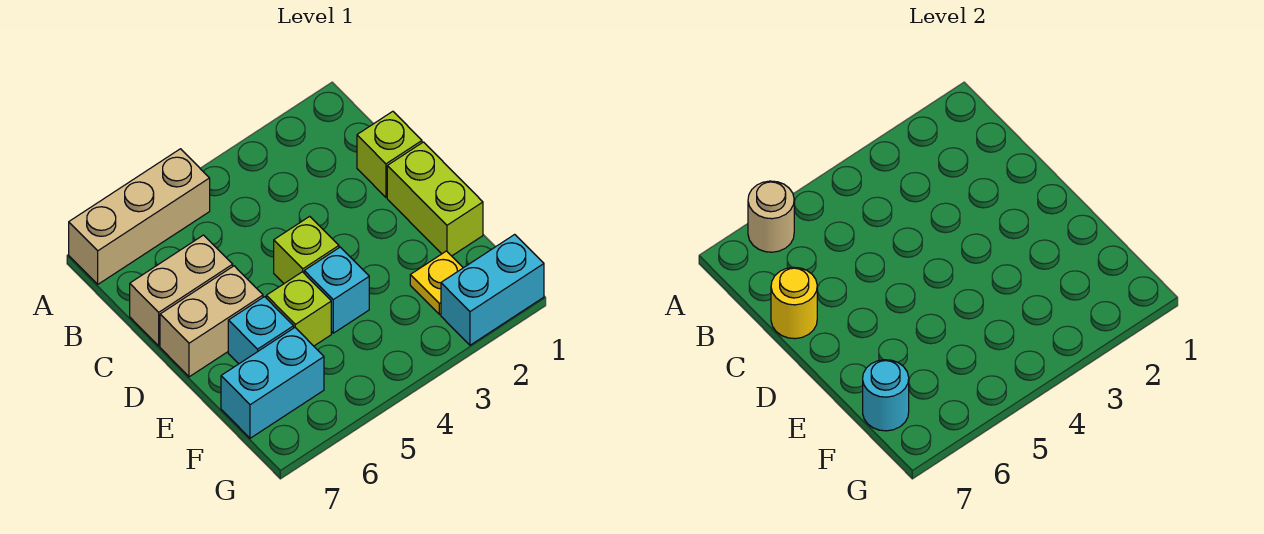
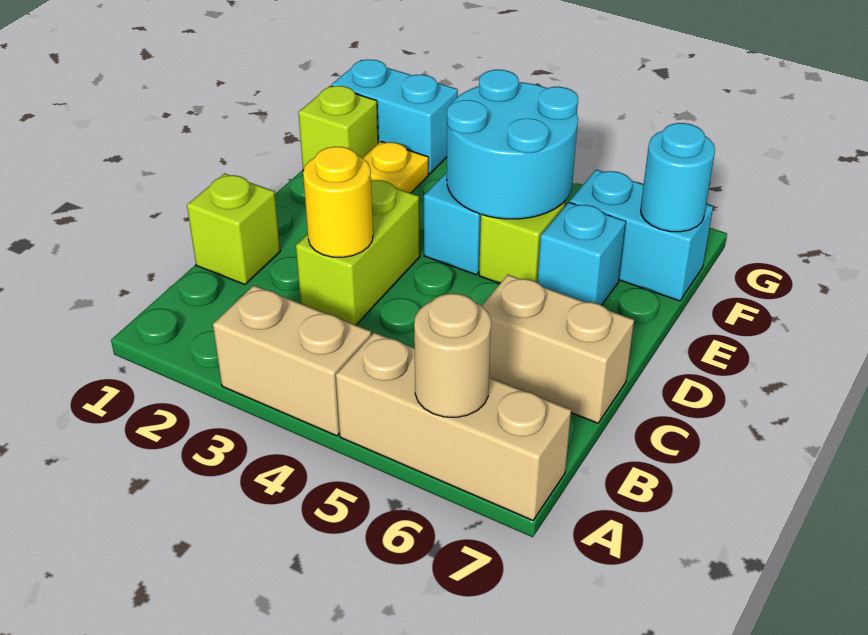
yellow round brick C7 level 2 -> yellow round brick C3 level 2
lime brick D1:E1 level 1 -> lime brick C3:D3 level 1
lime brick D4 level 1 -> lime brick F1 level 1
tan brick D6:D7 level 1 -> tan brick A3:A4 level 1
none -> cyan round brick E4:F5 level 2

